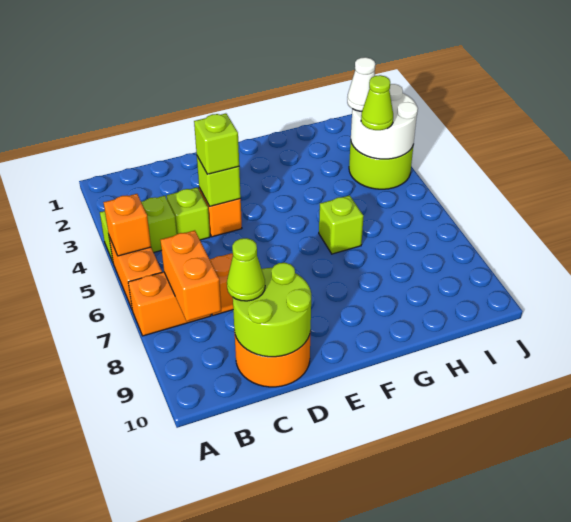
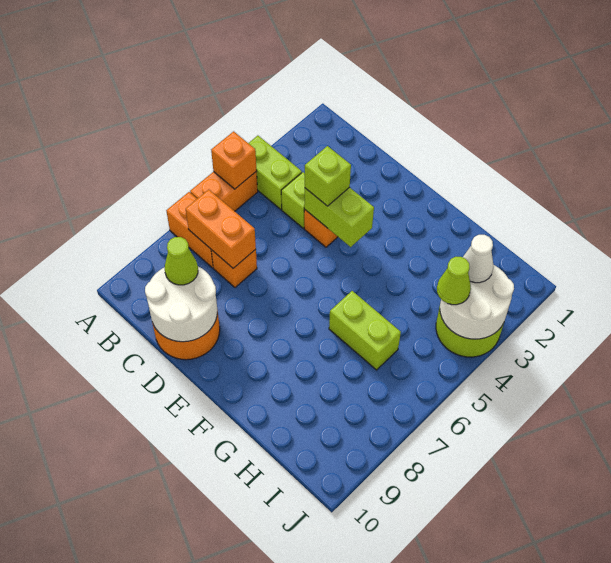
orange brick B7:B8 level 2 -> orange brick B7:C7 level 2
lime round brick C9:D10 level 2 -> white round brick C9:D10 level 2
lime brick D4 level 2 -> lime brick D4:E4 level 2
lime brick G6 level 1 -> lime brick G6:H6 level 1

